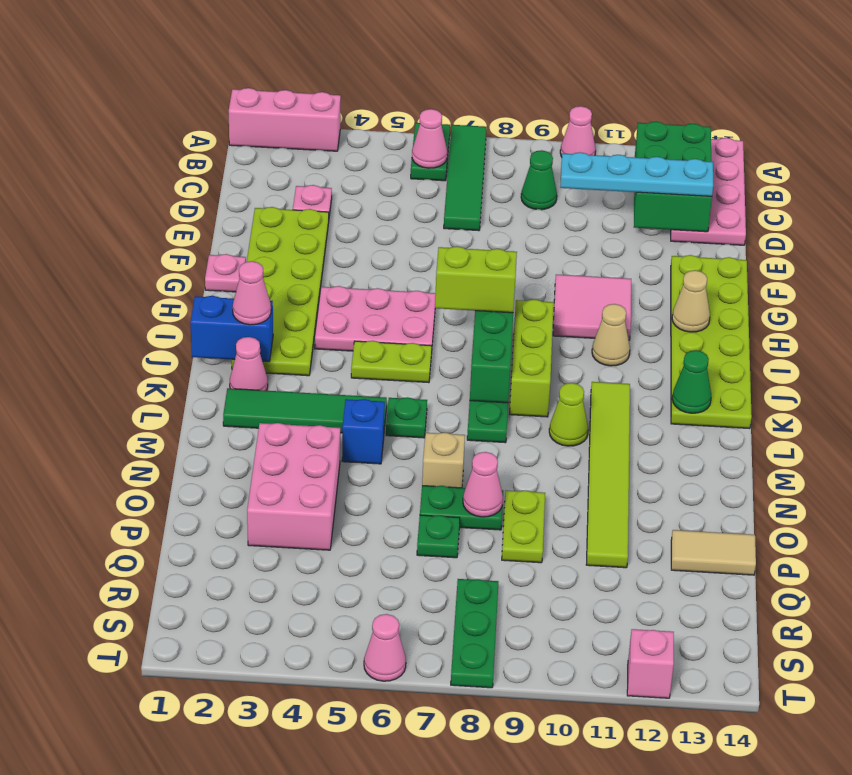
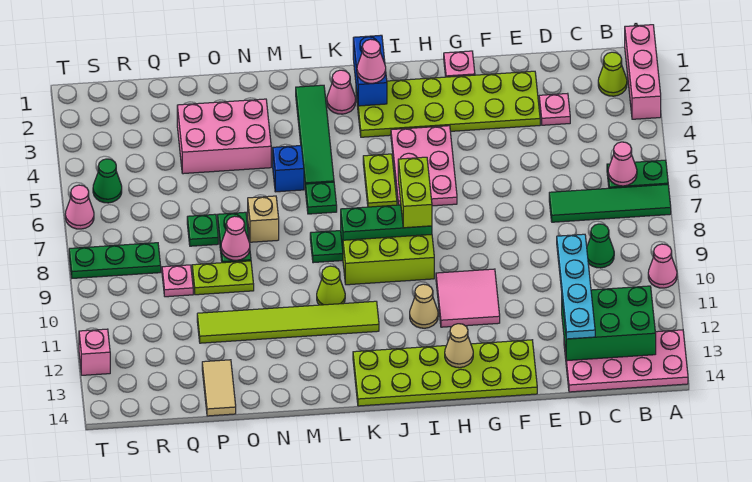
none -> lime cone B2 level 1
green cone K13 level 2 -> green cone S5 level 1
none -> pink plate Q9 level 1

